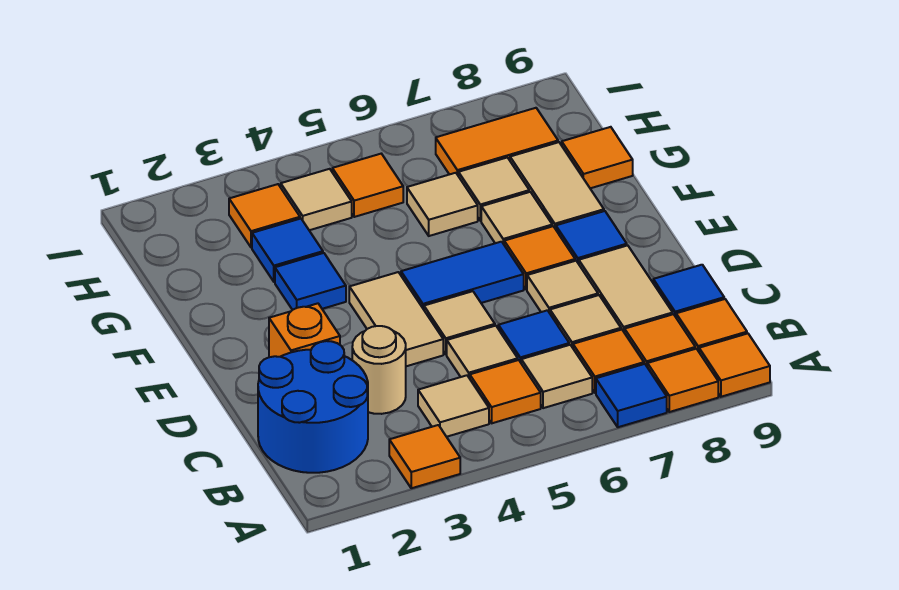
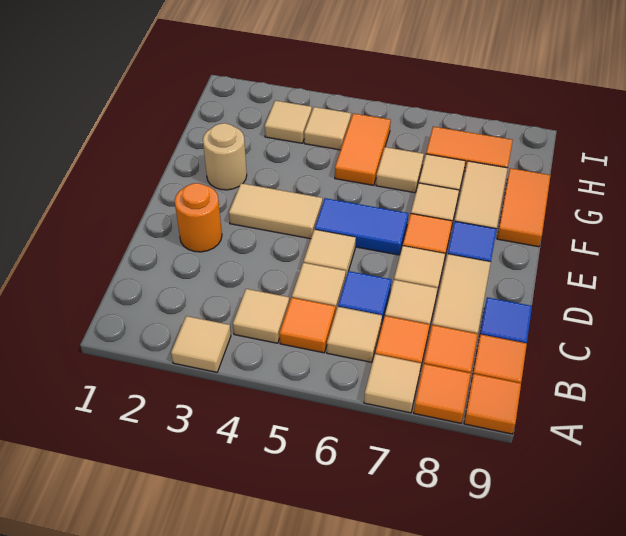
orange tile A3 level 1 -> tan tile A3 level 1
blue tile A7 level 1 -> tan tile A7 level 1
blue round brick B1:C2 level 1 -> none
tan round brick C3 level 1 -> tan round brick F2 level 1
orange brick D2 level 1 -> orange round brick D2 level 1
tan tile D4:E4 level 1 -> tan tile E3:E4 level 1
blue tile F3 level 1 -> none
blue tile G3 level 1 -> none
orange tile G9 level 1 -> orange tile F9:G9 level 1
orange tile H3 level 1 -> tan tile H3 level 1
orange tile H5 level 1 -> orange tile G5:H5 level 1

